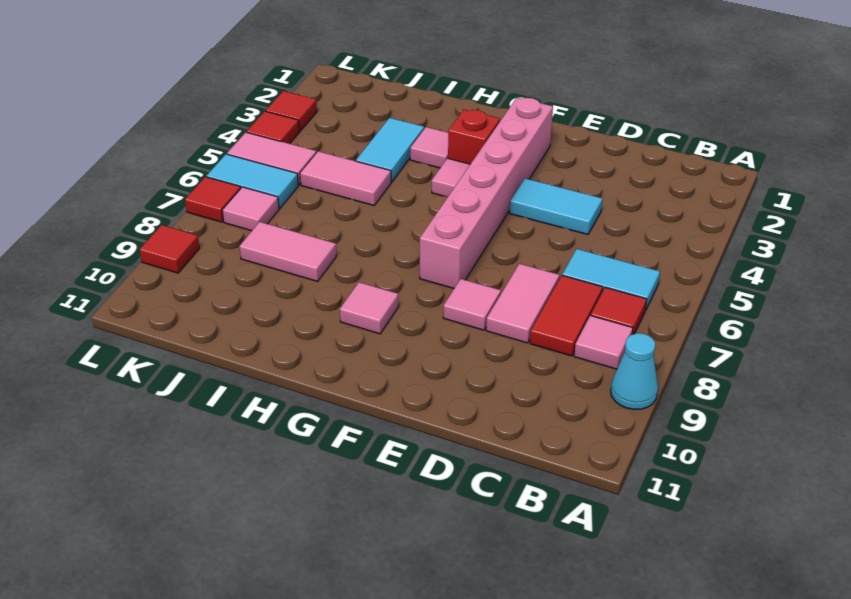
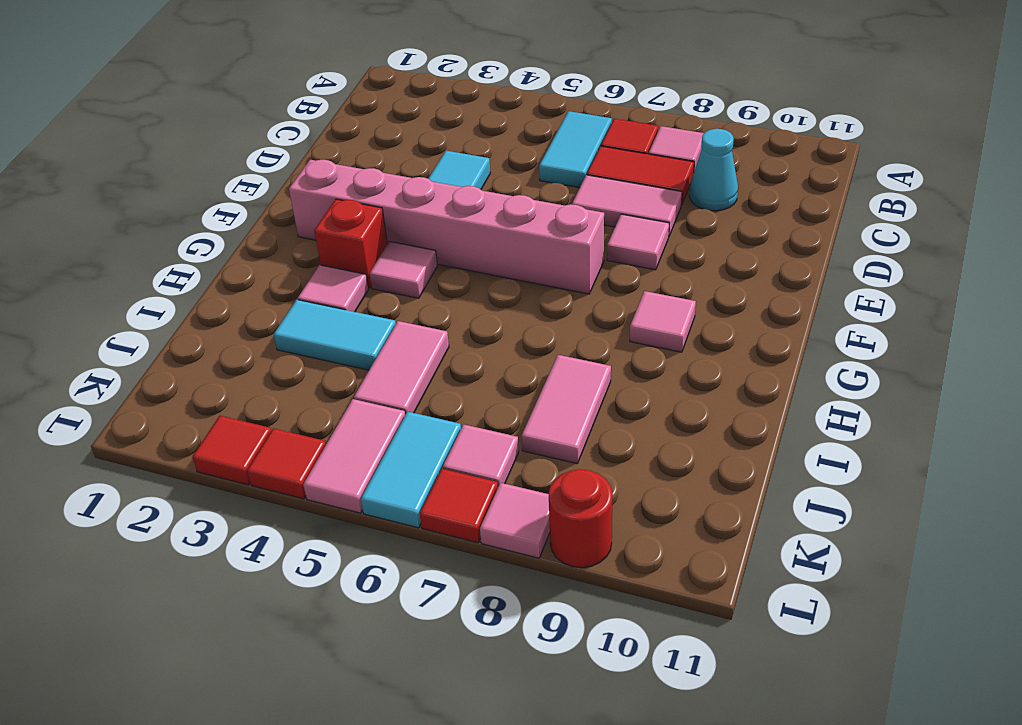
cyan cone A9 level 1 -> cyan cone C9 level 1
none -> pink tile L8 level 1
red tile L9 level 1 -> red round brick L9 level 1

